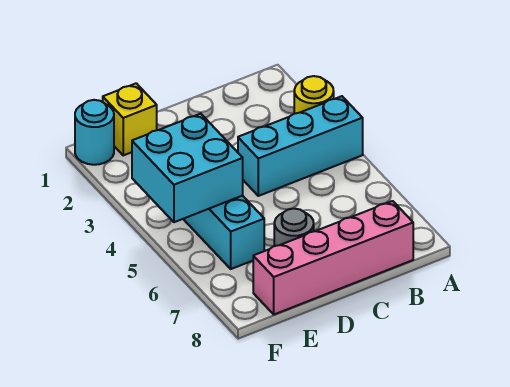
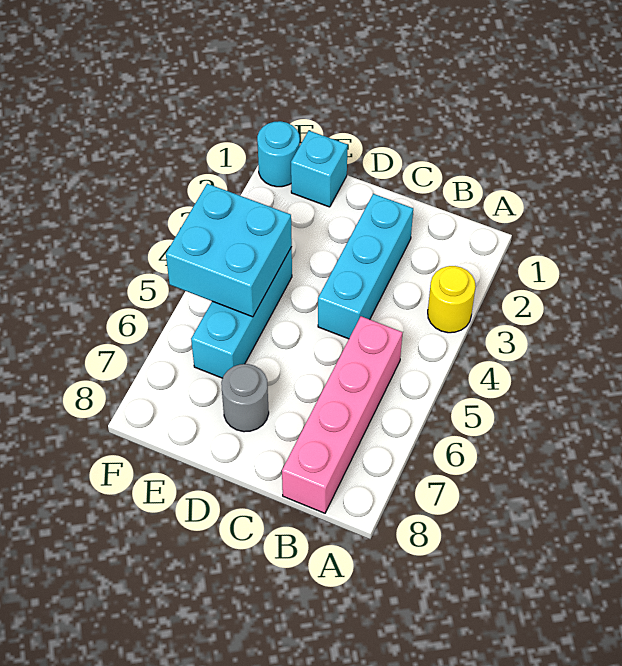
cyan brick A4:C4 level 1 -> cyan brick C2:C4 level 1
pink brick B8:E8 level 1 -> pink brick B5:B8 level 1
yellow brick E1 level 1 -> cyan brick E1 level 1

